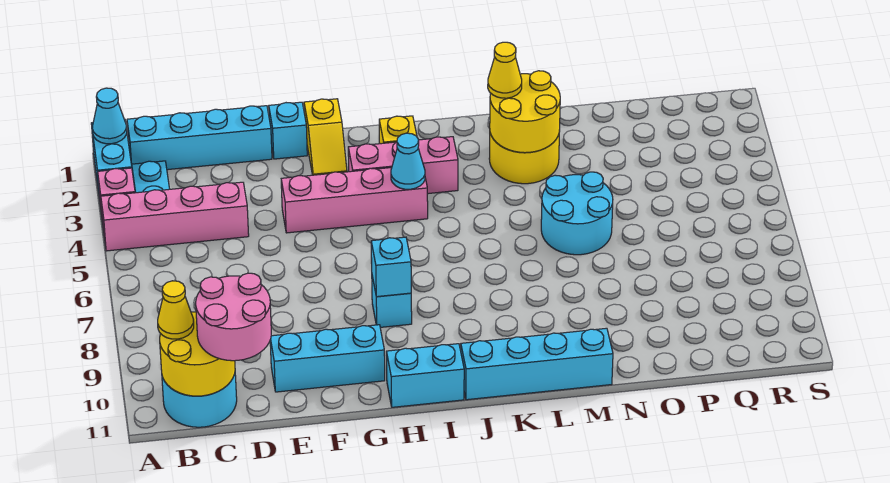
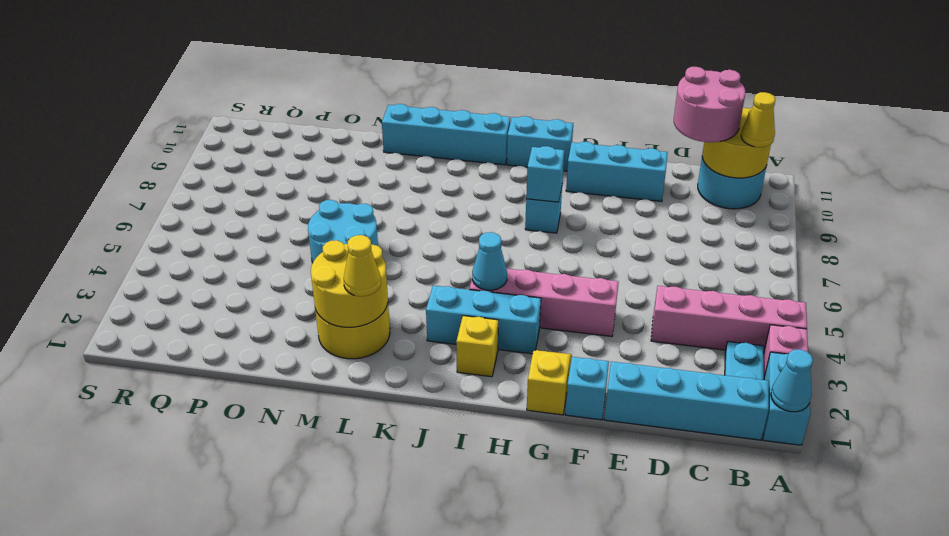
pink brick H3:J3 level 1 -> cyan brick H3:J3 level 1

